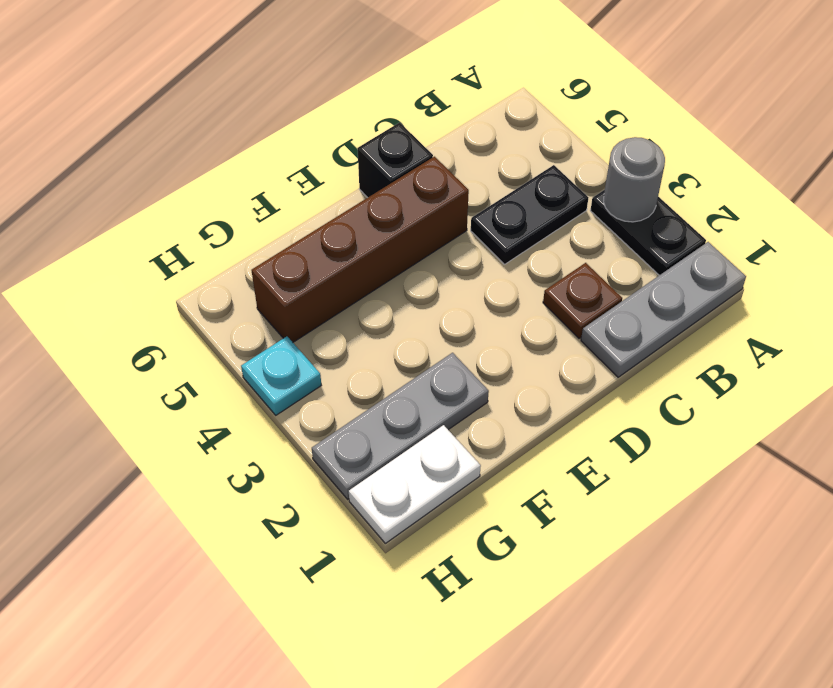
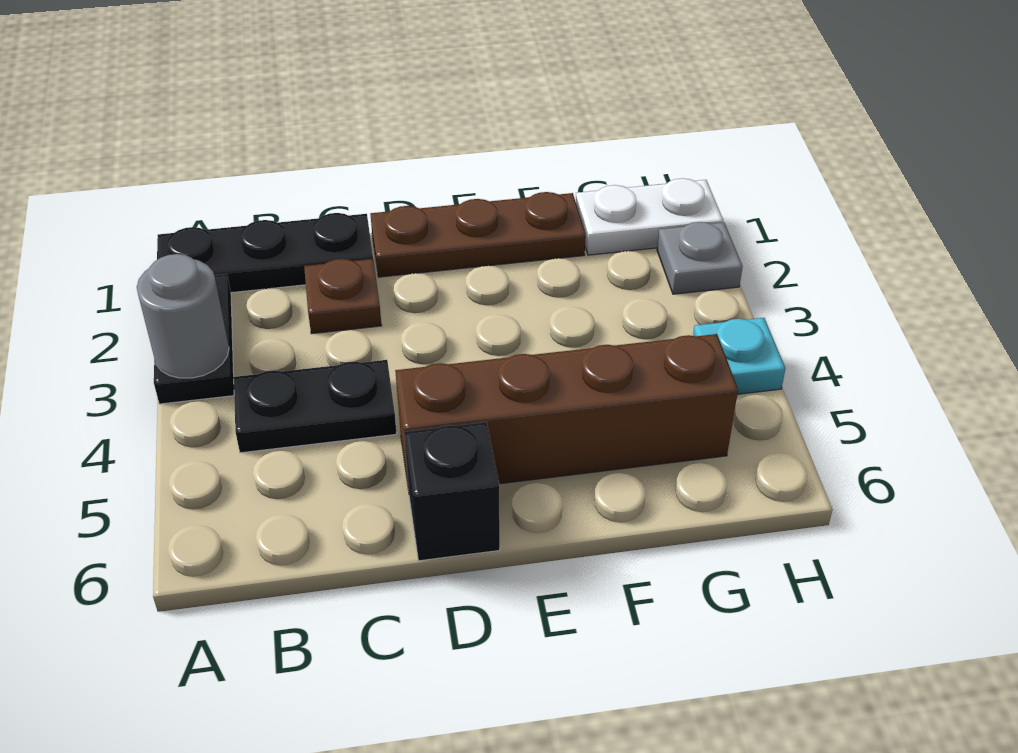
grey plate A1:C1 level 1 -> black plate A1:C1 level 1
none -> brown plate D1:F1 level 1
grey plate F2:H2 level 1 -> grey plate H2 level 1

